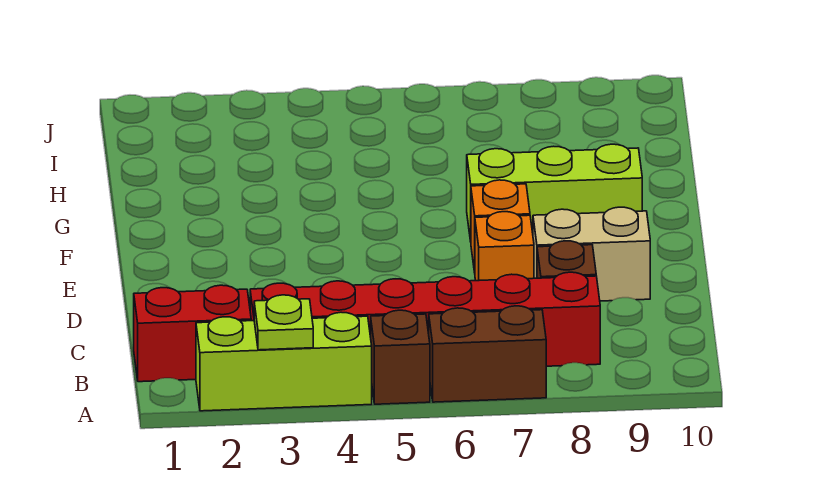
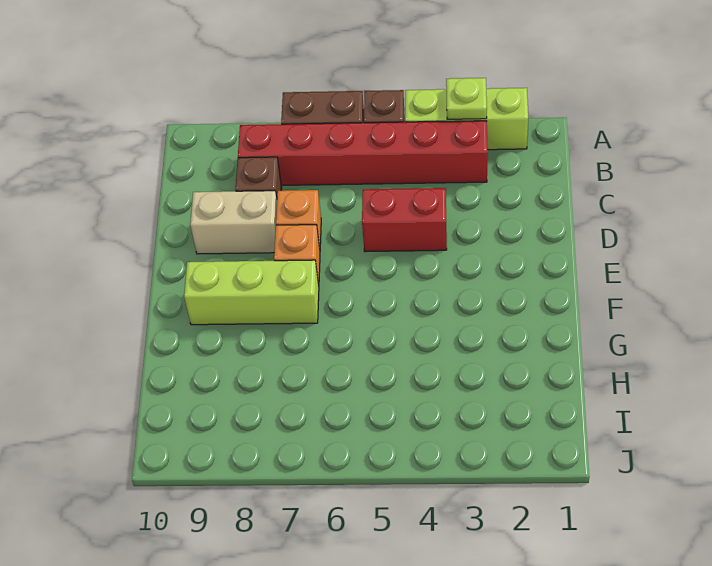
red brick B1:B2 level 1 -> red brick D4:D5 level 1

